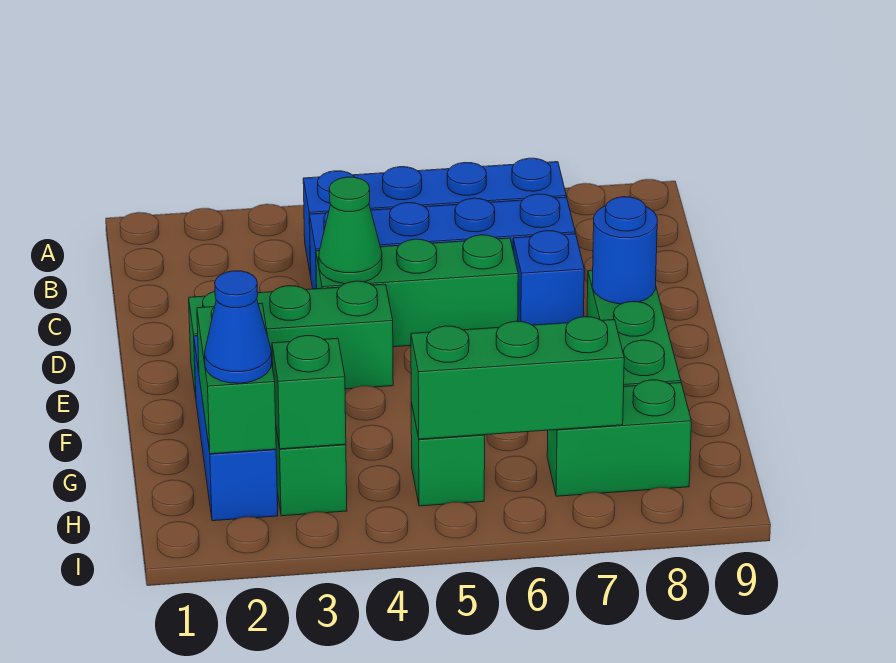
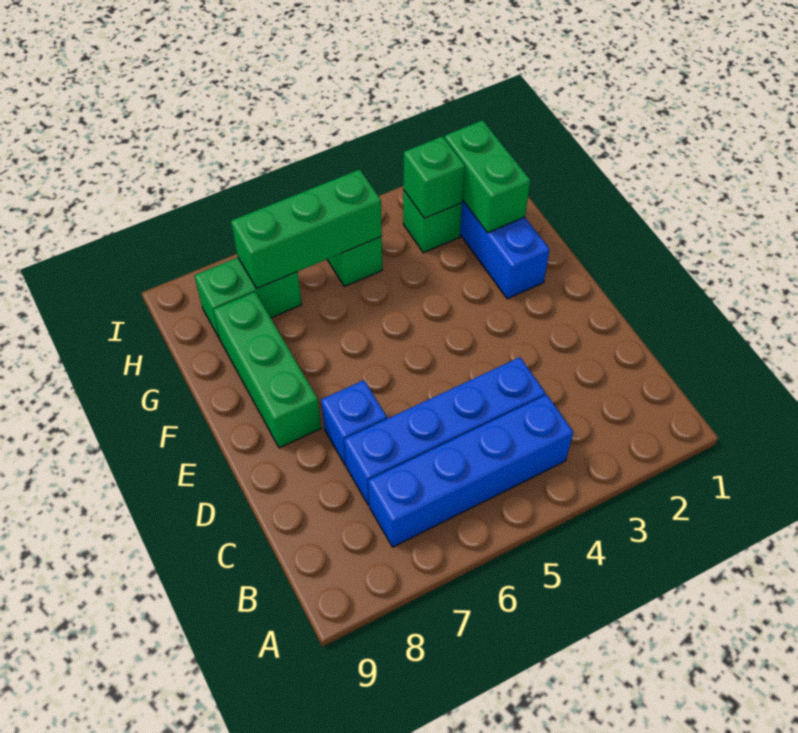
green brick D4:D6 level 1 -> none
green cone D4 level 2 -> none
green brick E2:E4 level 1 -> none
blue round brick E8 level 2 -> none
blue cone H2 level 3 -> none

